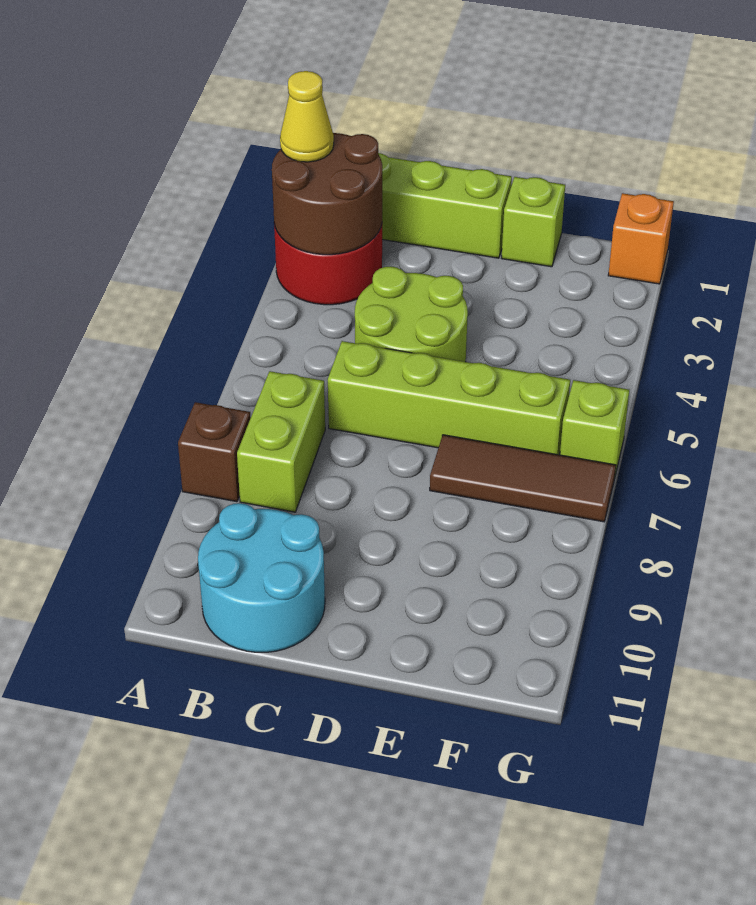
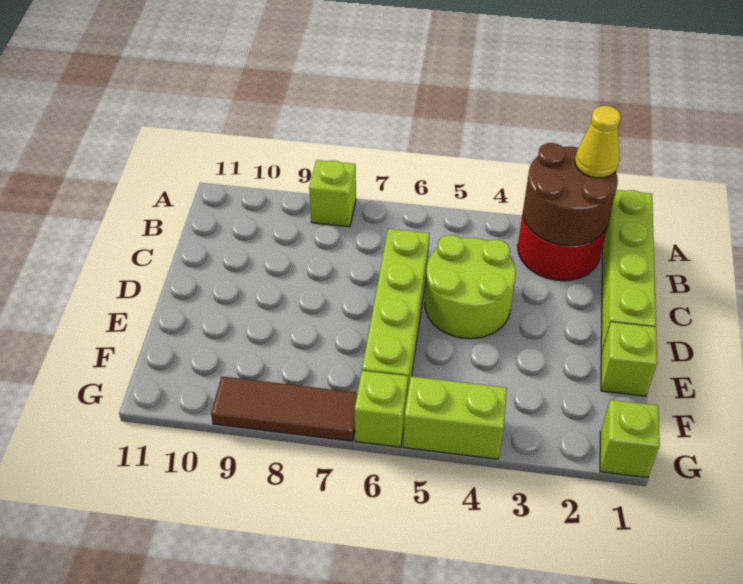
brown brick A8 level 1 -> lime brick A8 level 1
lime brick B7:B8 level 1 -> lime brick G4:G5 level 1
cyan round brick B10:C11 level 1 -> none
brown tile E7:G7 level 1 -> brown tile G7:G9 level 1
orange brick G1 level 1 -> lime brick G1 level 1

